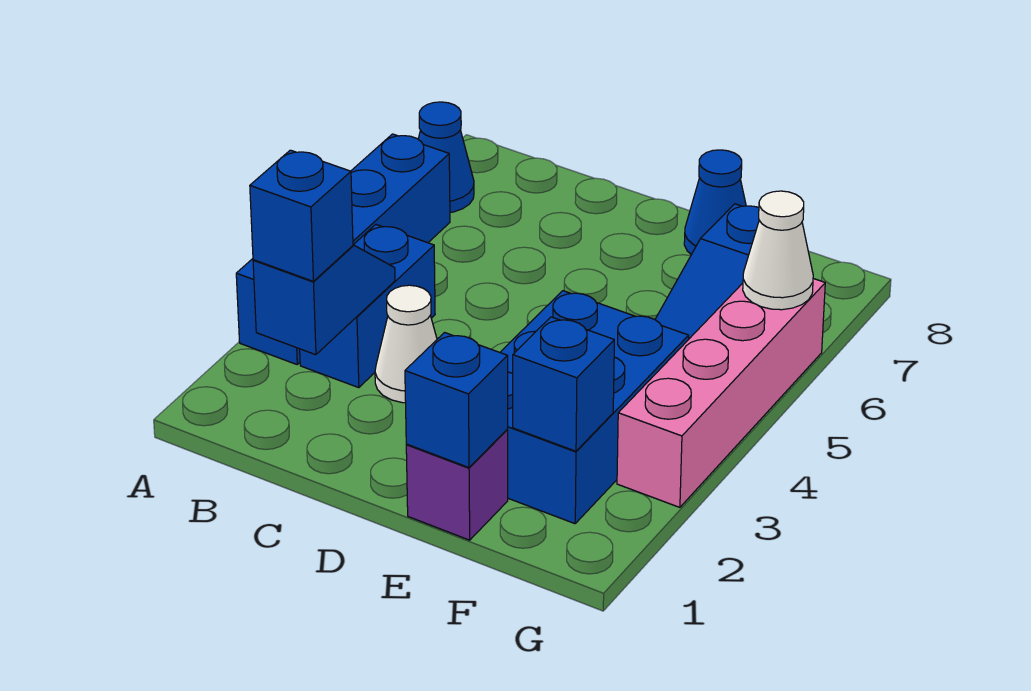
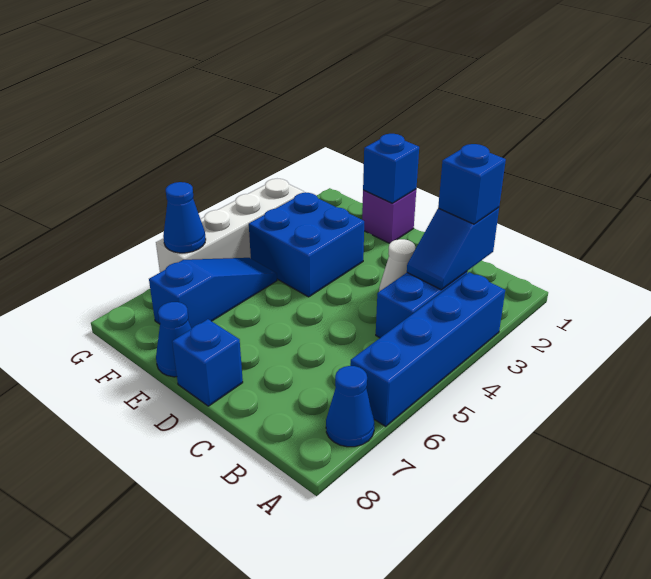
blue brick E2:F4 level 1 -> blue brick E3:F4 level 1
blue brick F2 level 2 -> blue brick D8 level 1
pink brick G3:G6 level 1 -> white brick G3:G6 level 1
white cone G6 level 2 -> blue cone G6 level 2

